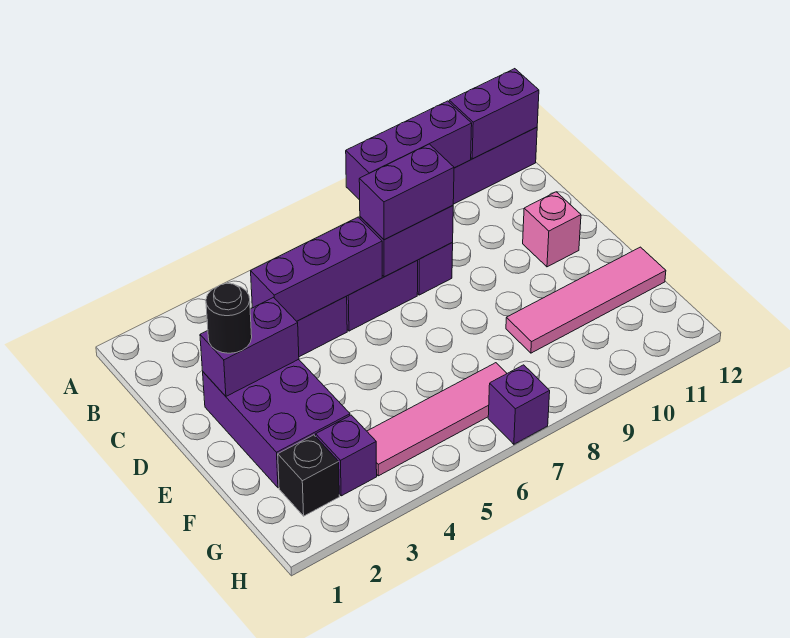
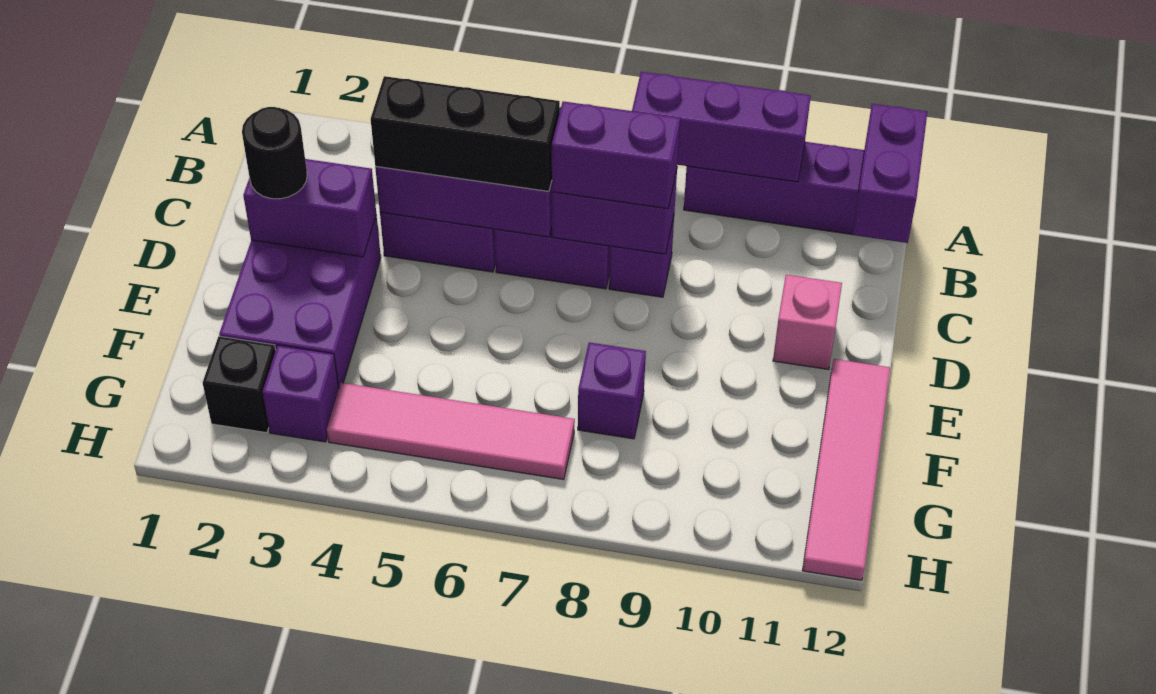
purple brick A11:A12 level 2 -> purple brick A12:B12 level 2
none -> black brick C4:C6 level 3
pink tile F9:F12 level 1 -> pink tile E12:H12 level 1
purple brick H7 level 1 -> purple brick F8 level 1

